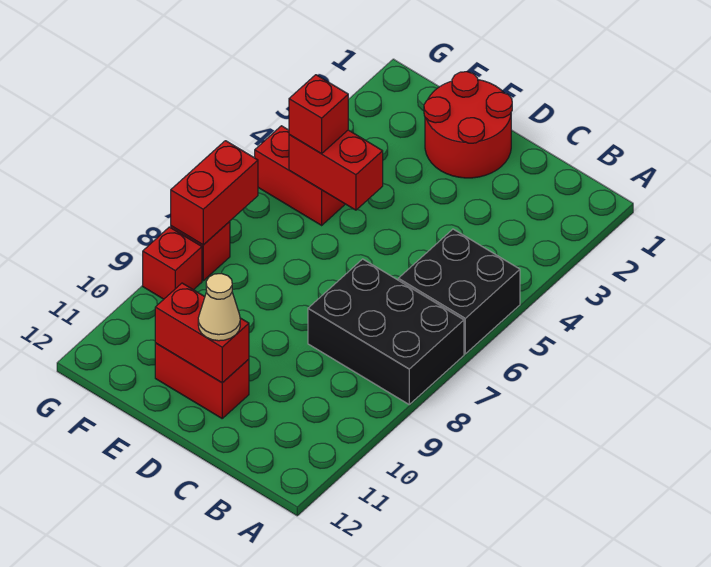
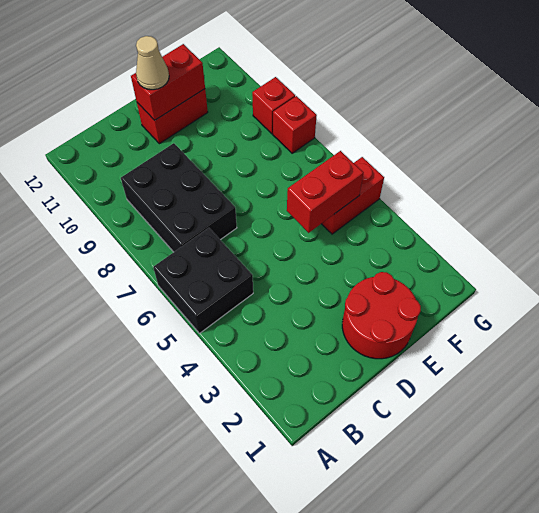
black brick A7:C8 level 1 -> black brick B7:C9 level 1
red brick F5 level 3 -> none
red brick G7:G8 level 2 -> none

